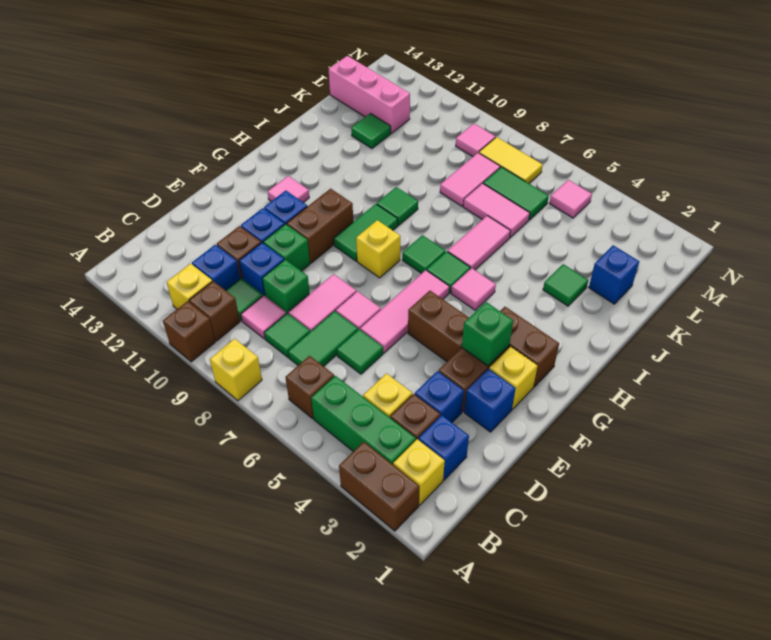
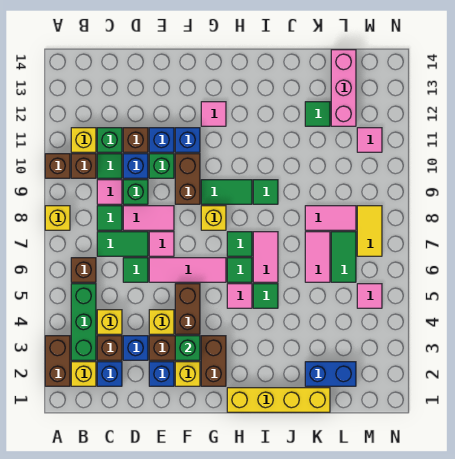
blue brick C11 level 1 -> green brick C11 level 1
none -> yellow brick E4 level 1
brown brick F10:G10 level 1 -> brown brick F9:F10 level 1
none -> yellow brick H1:K1 level 1
pink tile I6:J6 level 1 -> pink tile I6:I7 level 1
green tile J3 level 1 -> green tile I5 level 1
blue brick K2 level 1 -> blue brick K2:L2 level 1
pink tile M9 level 1 -> pink tile M11 level 1

